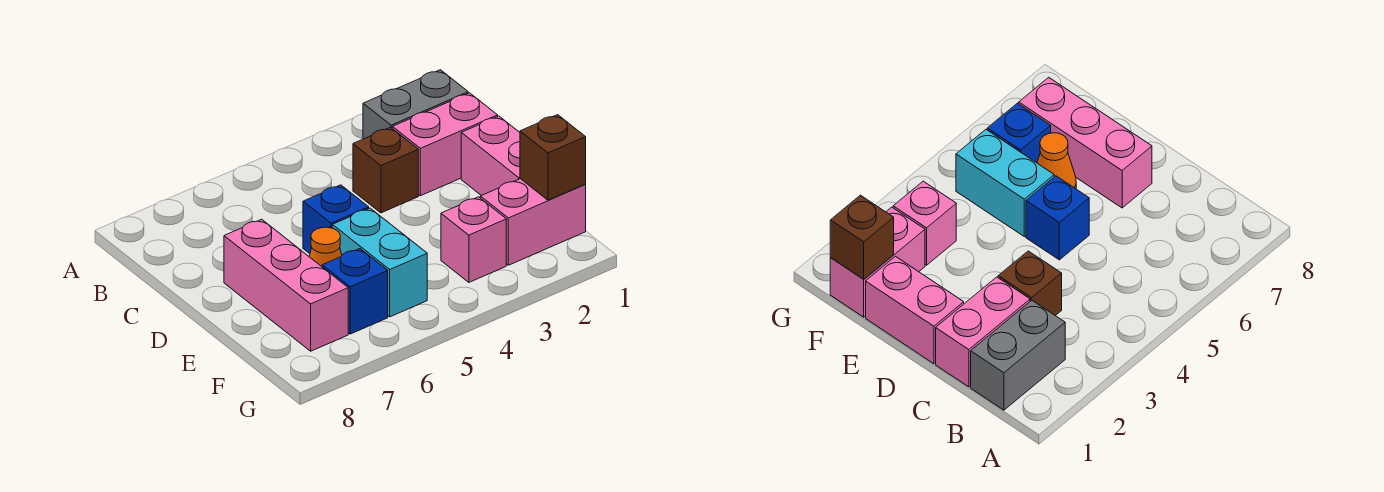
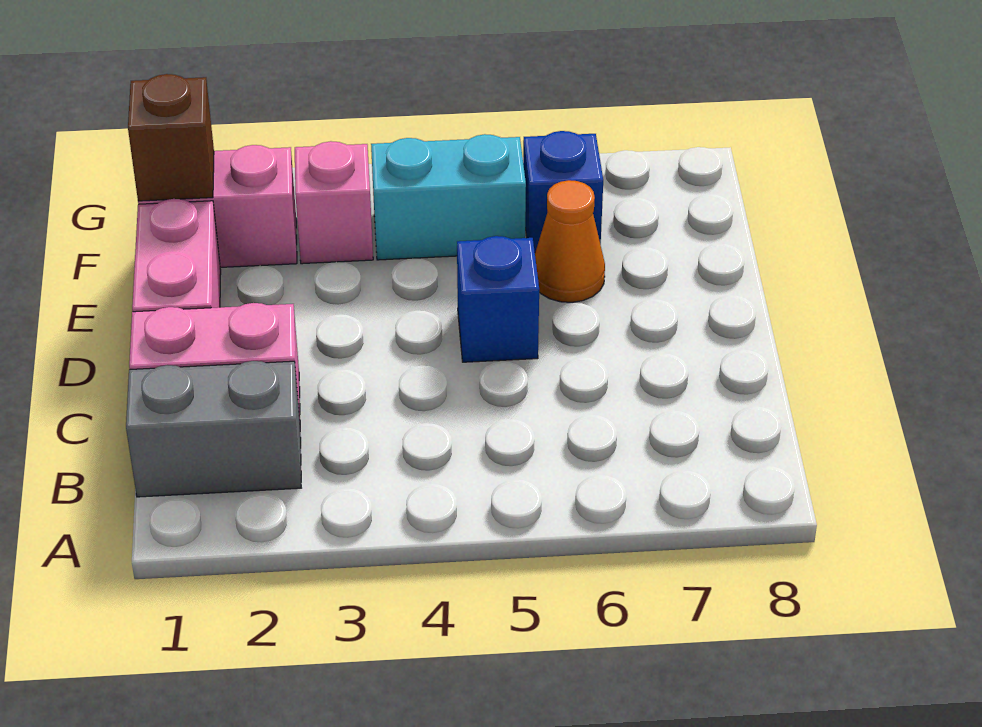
brown brick C3 level 1 -> none
pink brick D7:F7 level 1 -> none
cyan brick E5:F5 level 1 -> cyan brick F4:F5 level 1

